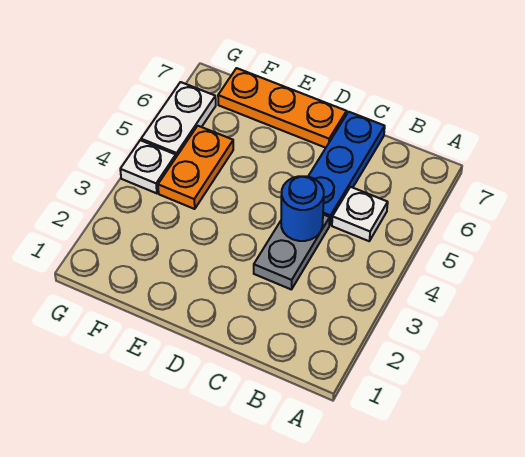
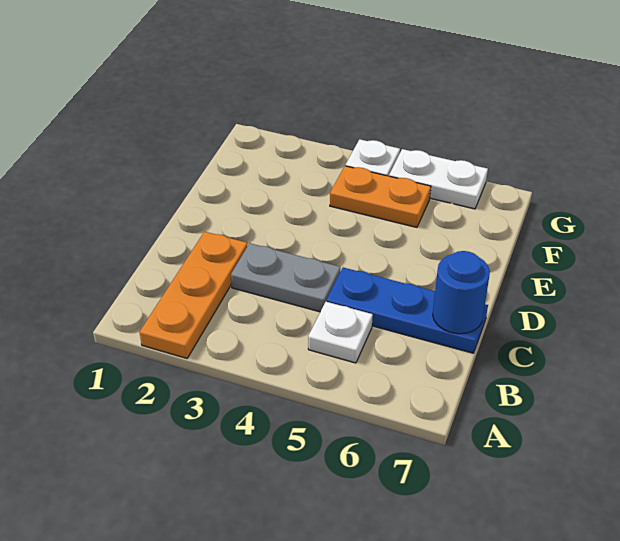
blue round brick C4 level 2 -> blue round brick C7 level 2
orange plate D7:F7 level 1 -> orange plate A2:C2 level 1

